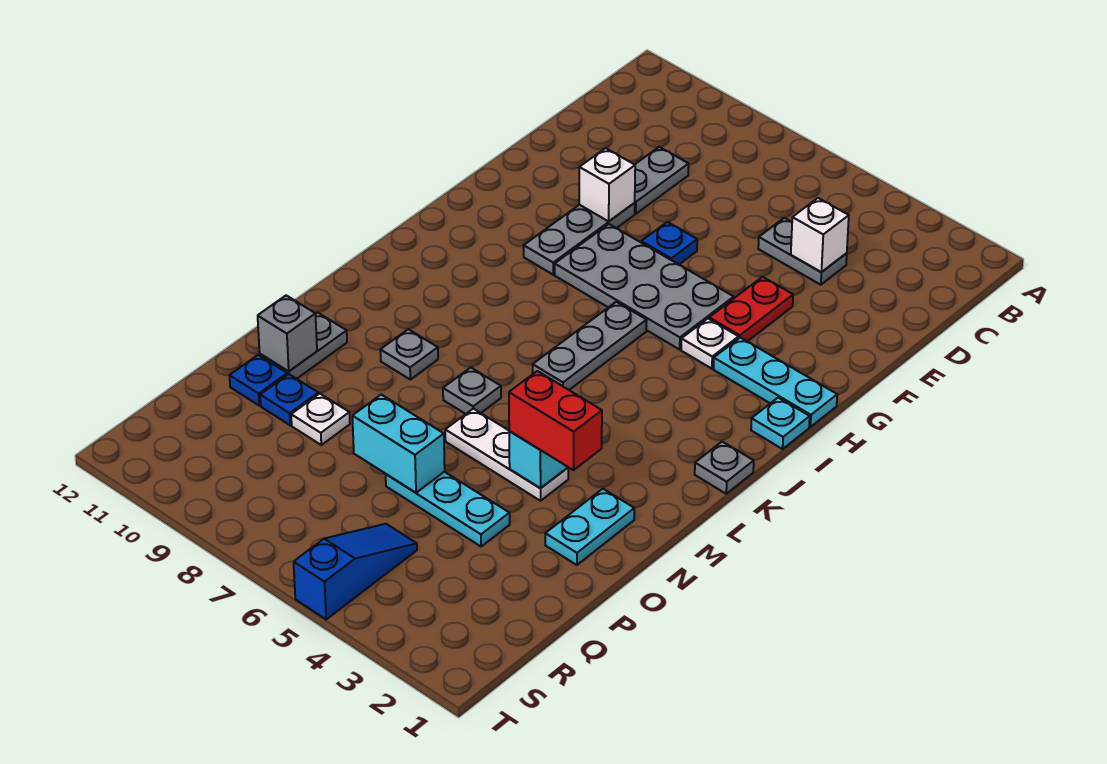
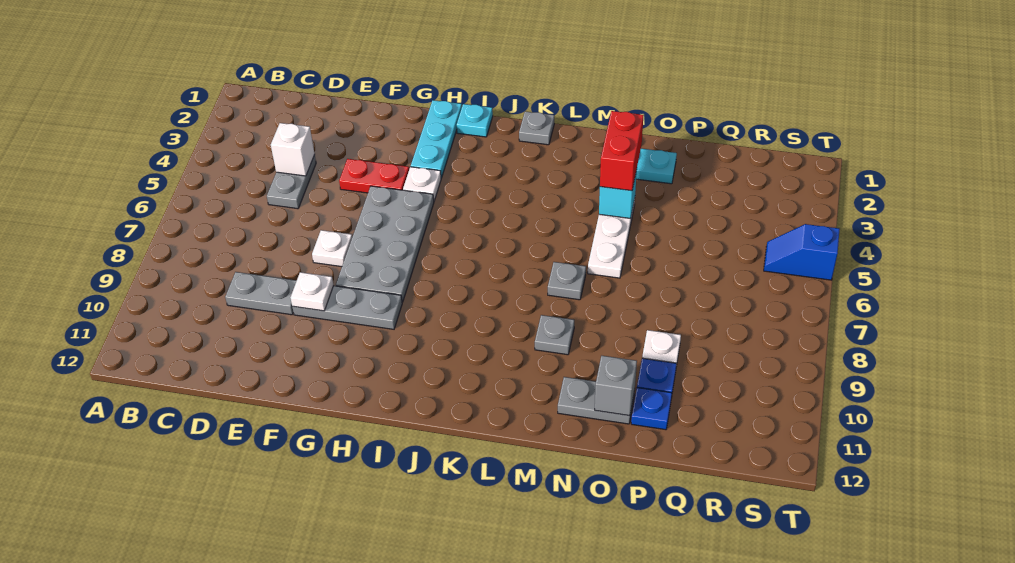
blue plate F7 level 1 -> white plate F7 level 1
white brick F9 level 2 -> white plate F9 level 2
grey plate I6:K6 level 1 -> none
cyan plate P4:P6 level 1 -> none
cyan brick P6:P7 level 2 -> none
blue slope R5:T5 level 1 top T -> blue slope S5:T5 level 1 top T

